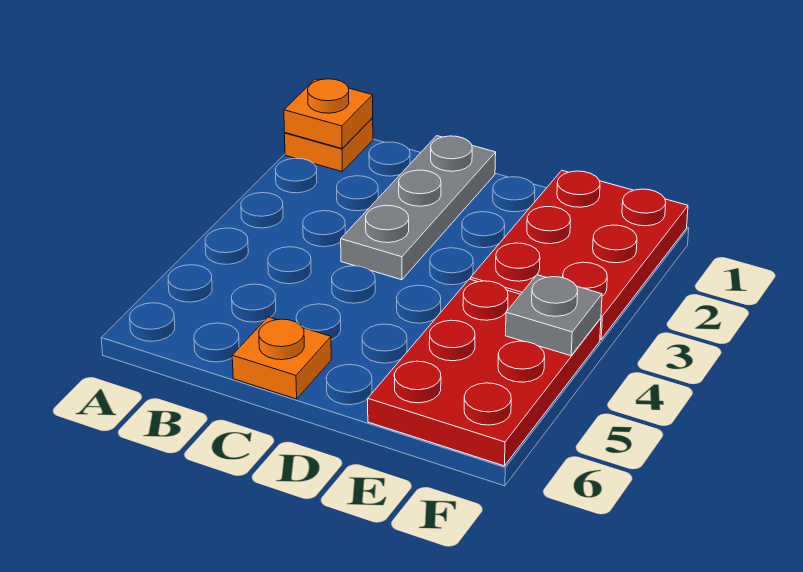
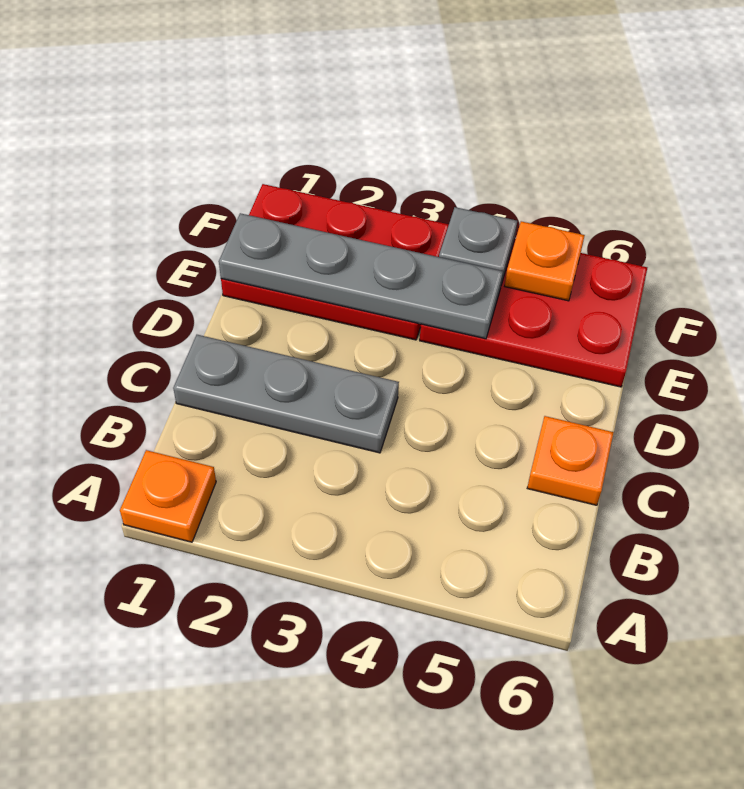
orange plate A1 level 2 -> orange plate F5 level 2
none -> grey plate E1:E4 level 2

